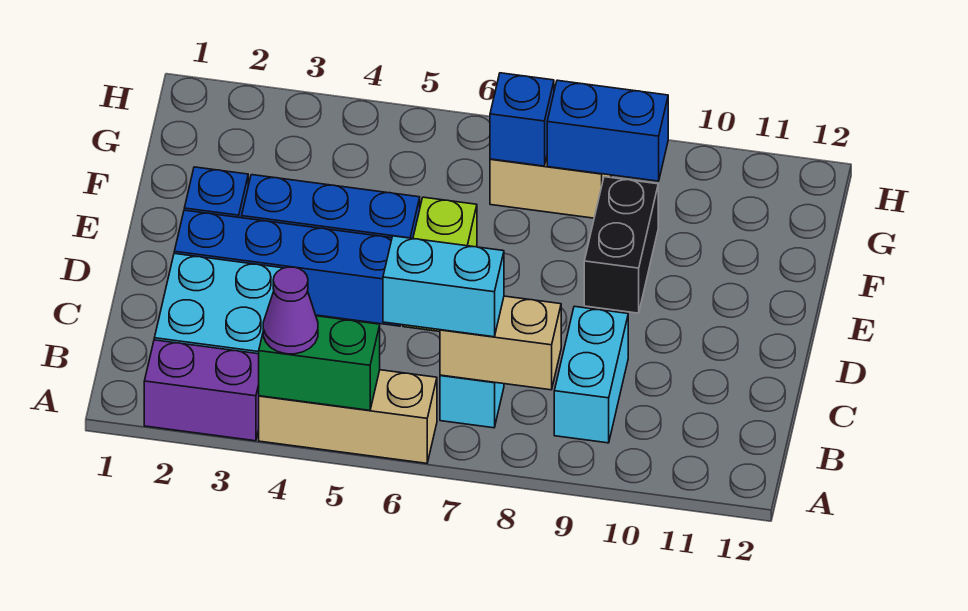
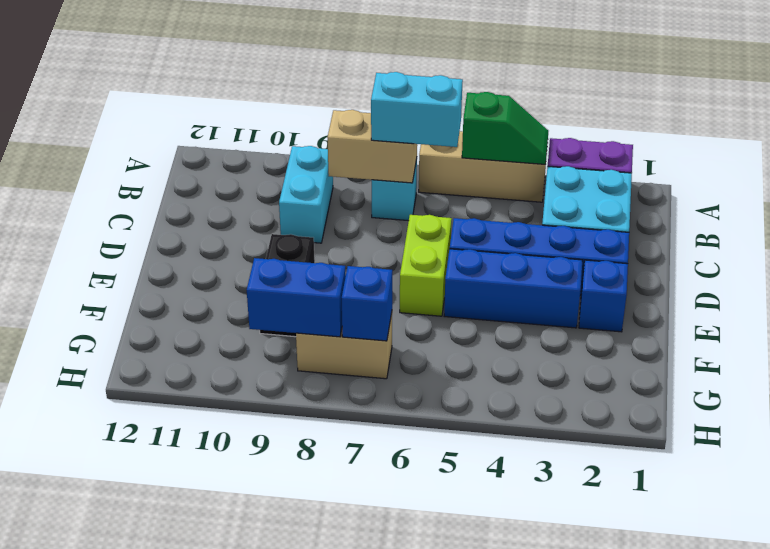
green brick A4:A5 level 2 -> green slope A4:A5 level 2 top 5
purple cone A4 level 3 -> none

